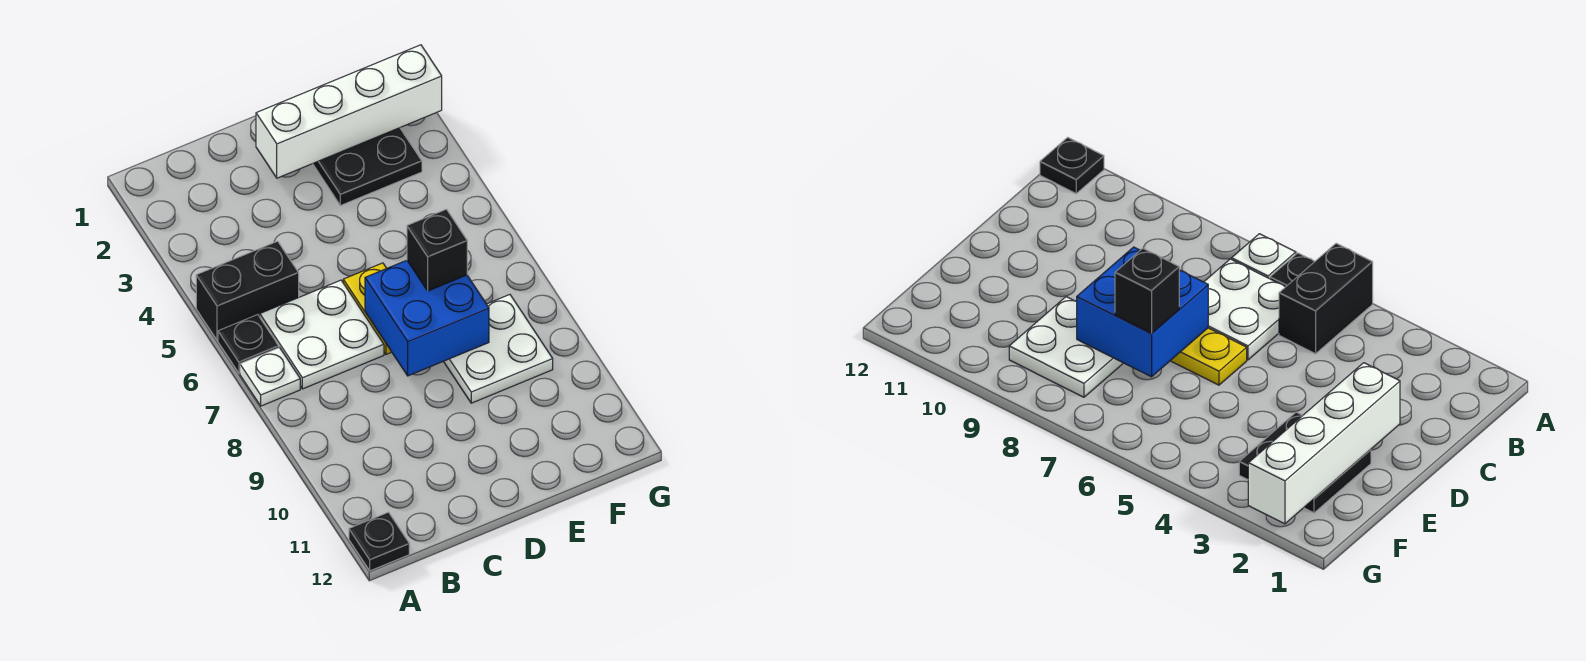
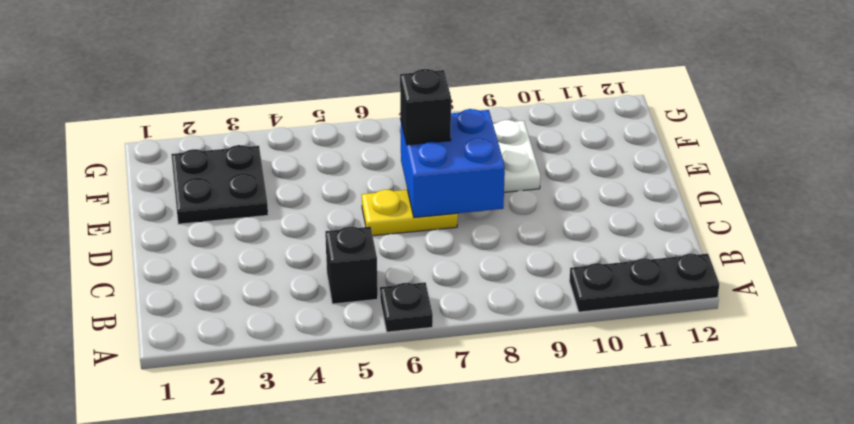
black brick A5:B5 level 1 -> black brick B5 level 1
white plate A7 level 1 -> none
black plate A12 level 1 -> black plate A10:A12 level 1
white plate B6:C7 level 1 -> none
white brick D2:G2 level 2 -> none

